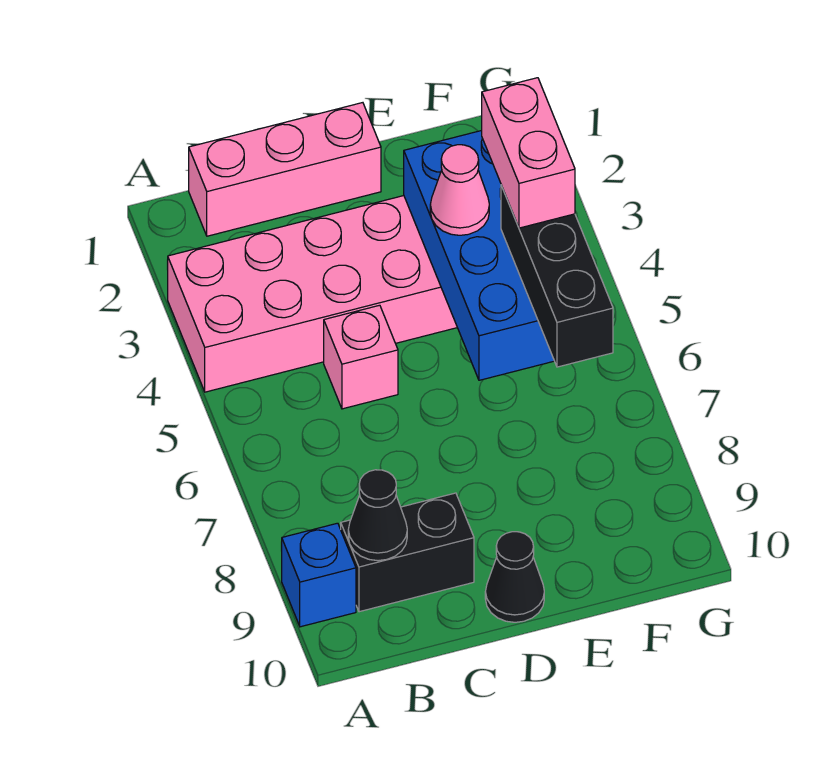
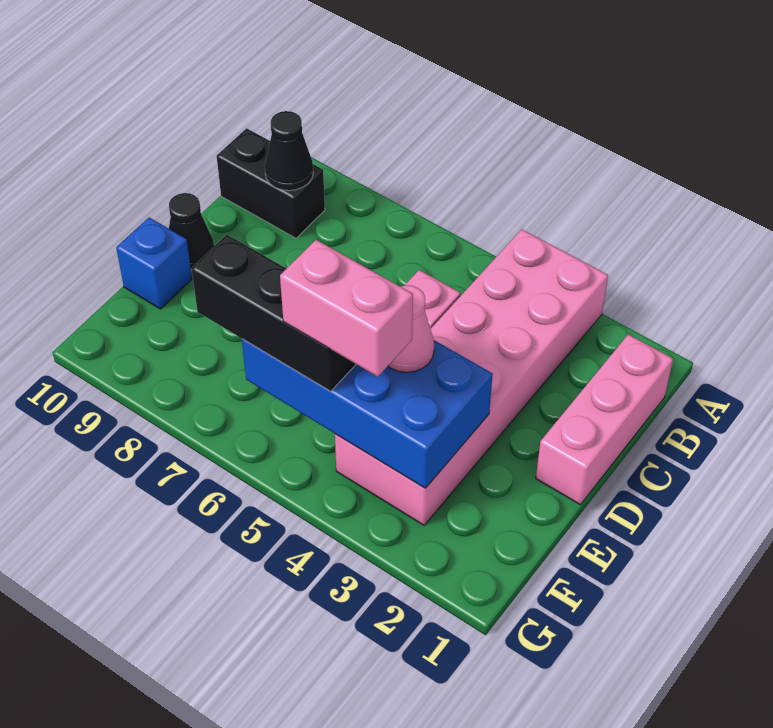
blue brick A9 level 1 -> blue brick E10 level 1
black brick B9:C9 level 1 -> black brick B9:B10 level 1

